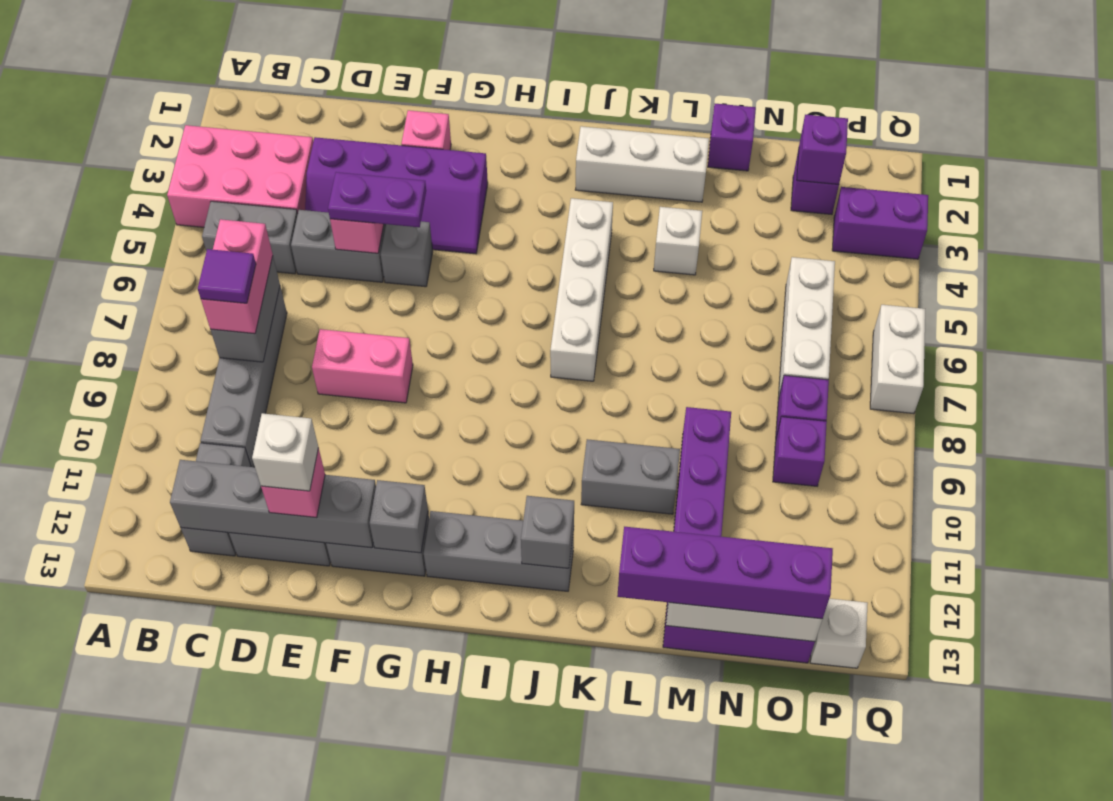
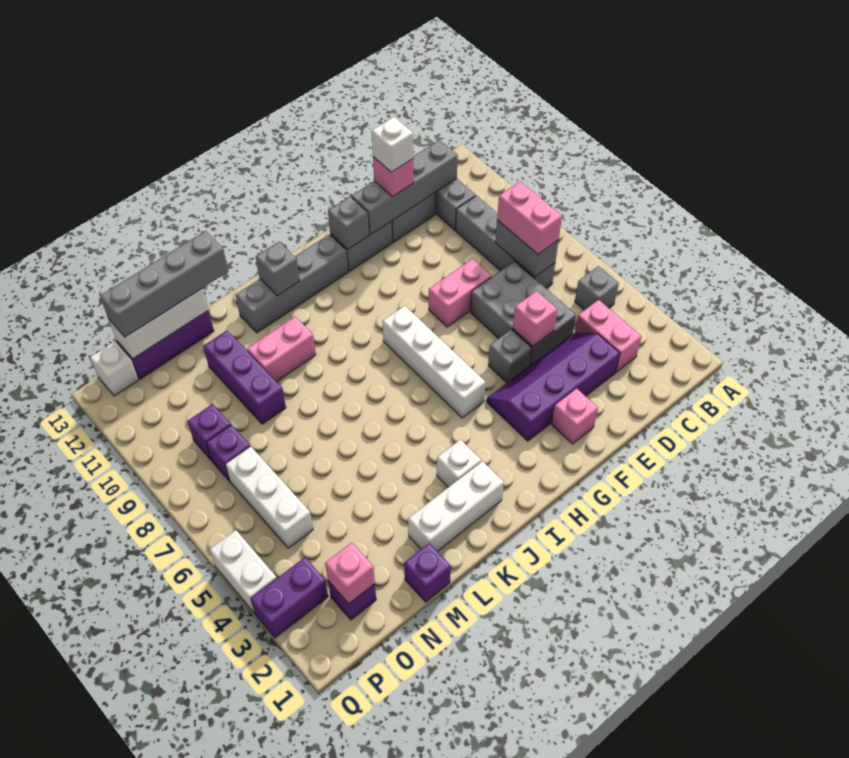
pink brick A3:C4 level 1 -> pink brick C3:C4 level 1
grey brick B5:C5 level 1 -> grey brick B5 level 1
purple tile C8 level 4 -> none
grey brick D5:E5 level 1 -> grey brick D5:E7 level 1
purple plate E5:F5 level 3 -> none
grey brick H12:J12 level 1 -> grey brick H12:K12 level 1
white brick J4:J7 level 1 -> white brick H5:H8 level 1
grey brick K10:L10 level 1 -> pink brick K10:L10 level 1
white brick L4 level 1 -> white brick J3 level 1
purple brick L13:O13 level 3 -> grey brick L13:O13 level 3
purple brick O2 level 2 -> pink brick O2 level 2
white brick Q6:Q7 level 1 -> white brick Q4:Q5 level 1

